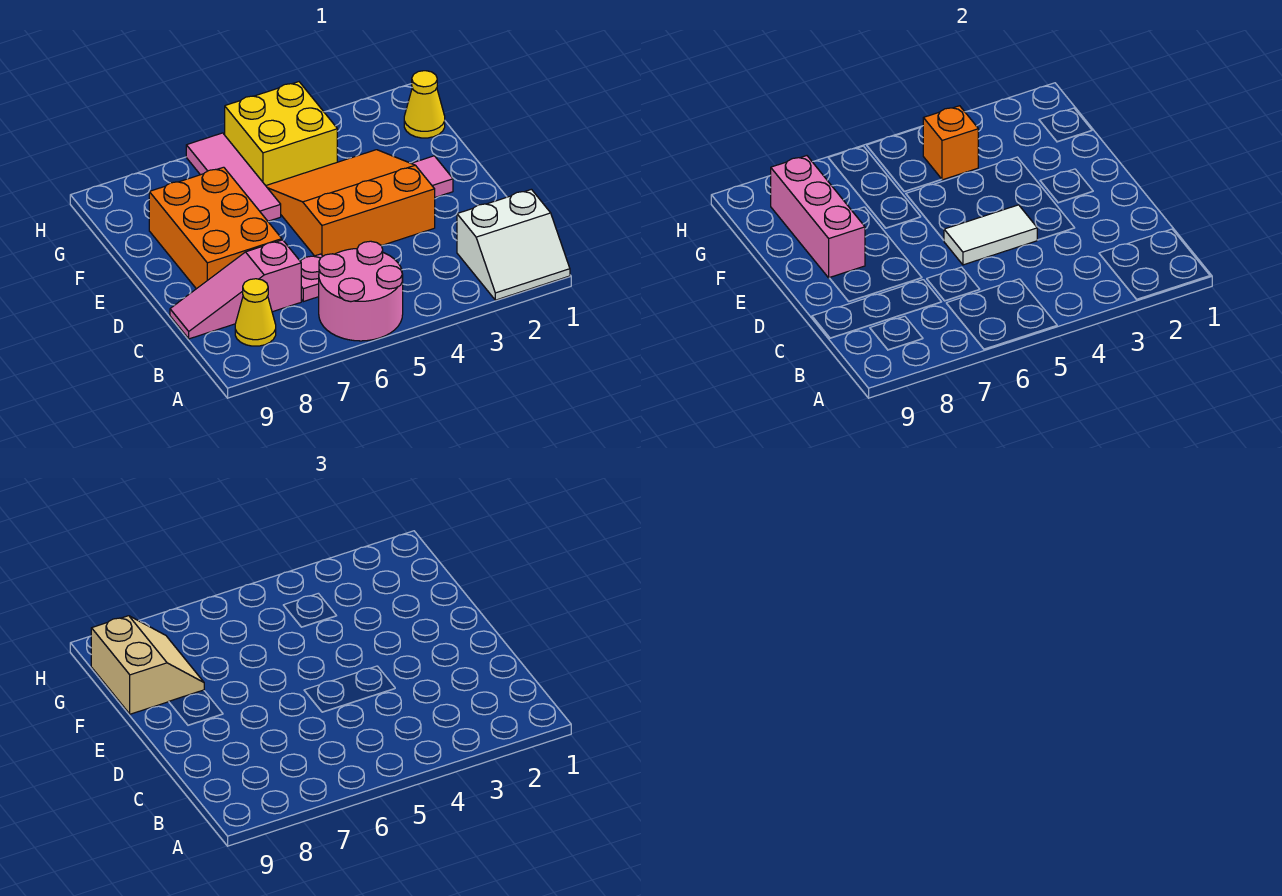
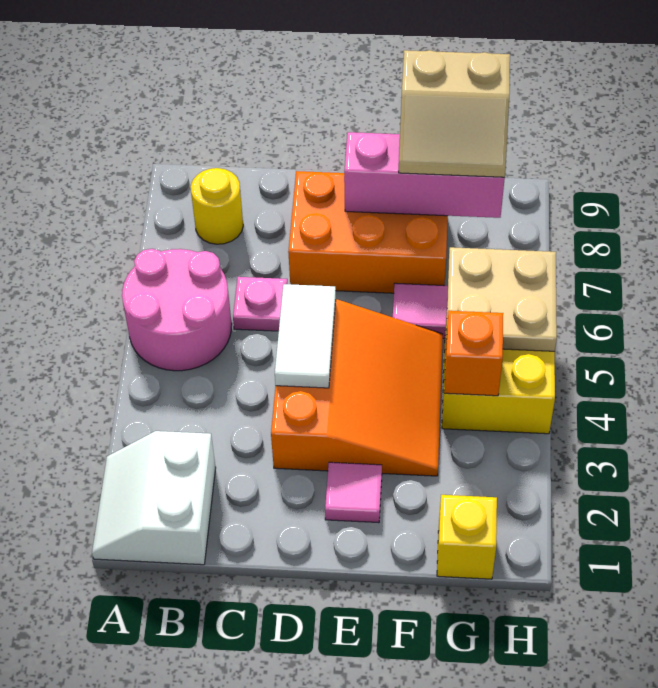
yellow cone B8 level 1 -> yellow round brick B8 level 1
pink slope C7:C9 level 1 top 7 -> none
yellow cone G1 level 1 -> yellow brick G1 level 1
none -> tan plate G5:H6 level 2

